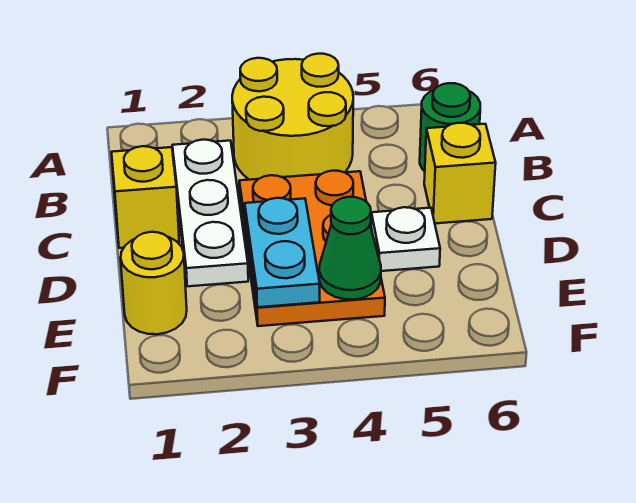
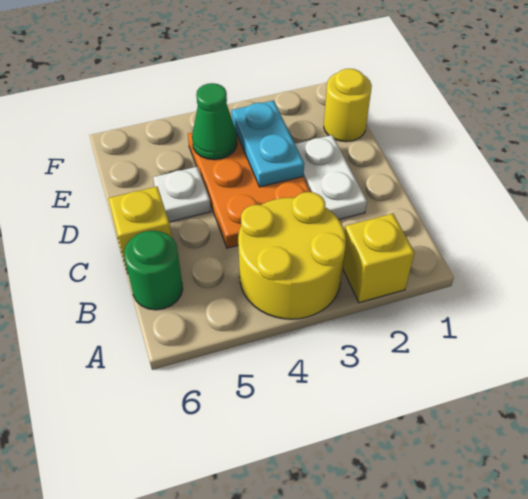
white plate B2:D2 level 1 -> white plate C2:D2 level 1
yellow brick C1 level 1 -> yellow brick A2 level 1

